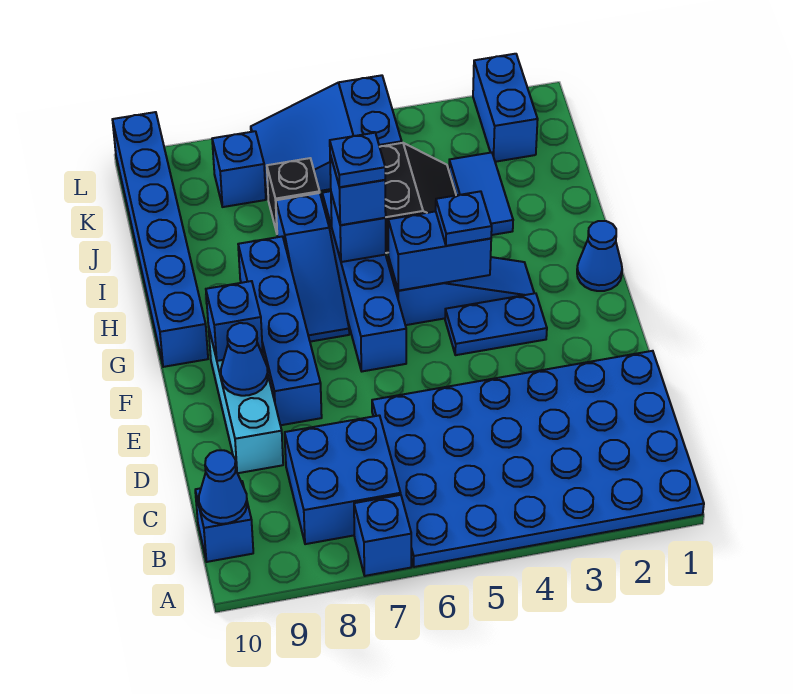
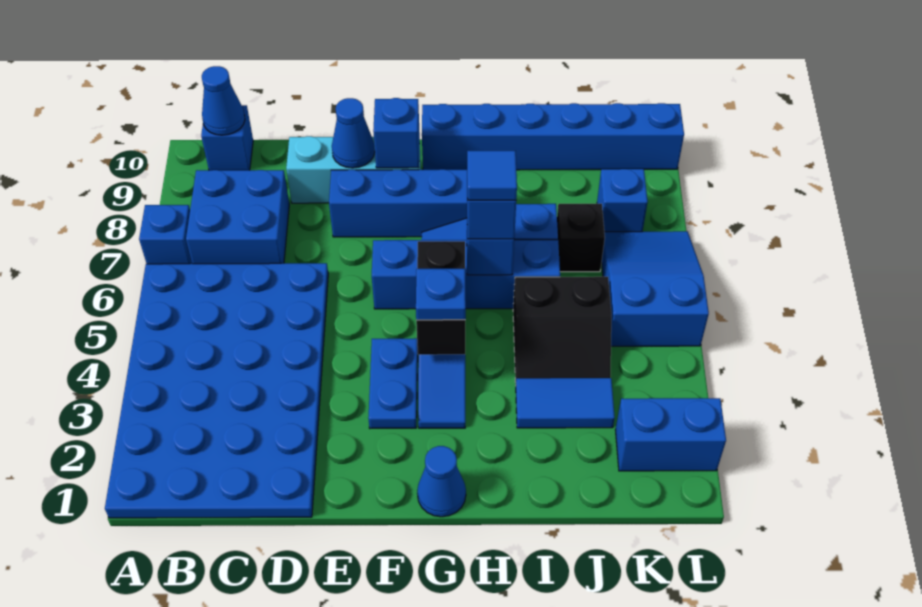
blue brick G4:G5 level 2 -> black brick G4:G5 level 2
blue plate H6 level 4 -> blue tile H6 level 4

